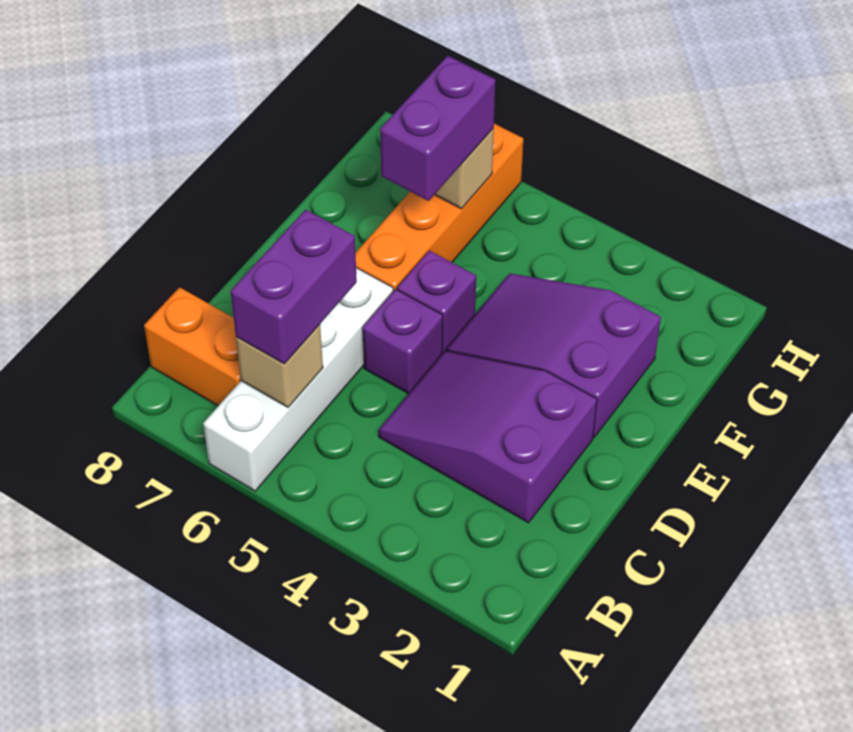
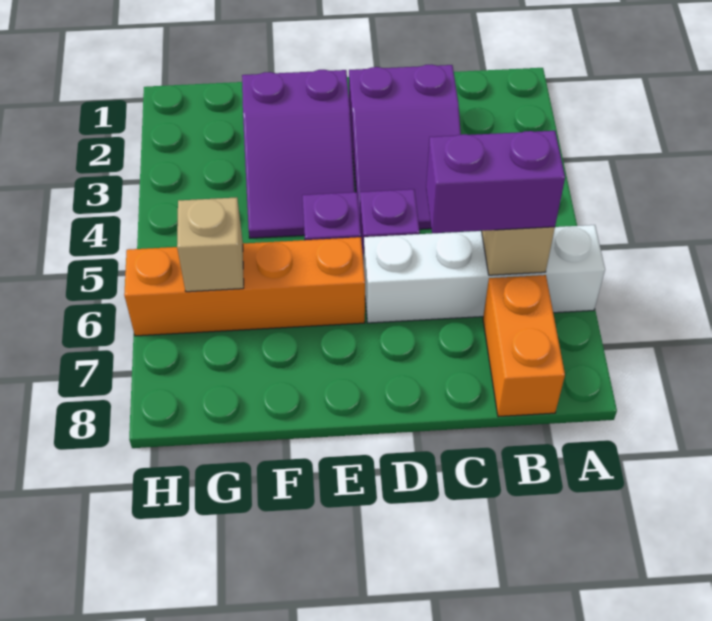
purple brick F6:G6 level 3 -> none

